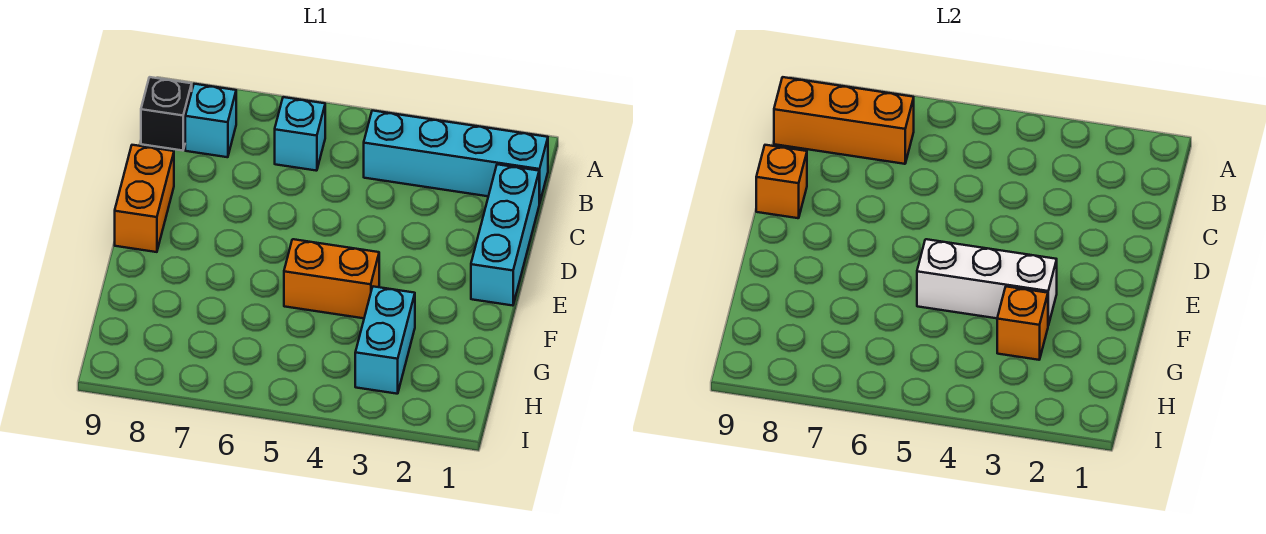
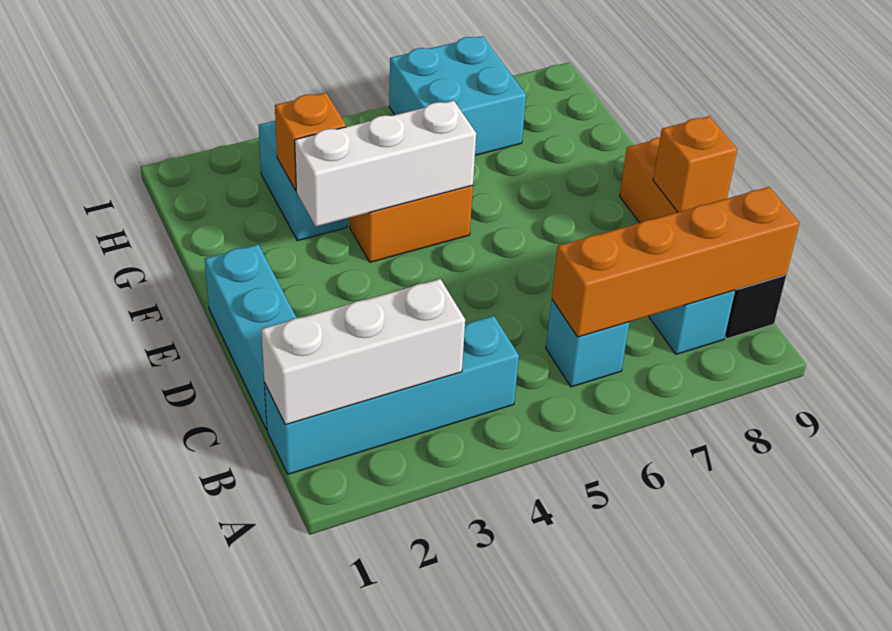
none -> white brick B1:B3 level 2
orange brick B7:B9 level 2 -> orange brick B6:B9 level 2
none -> cyan brick H6:I7 level 1

